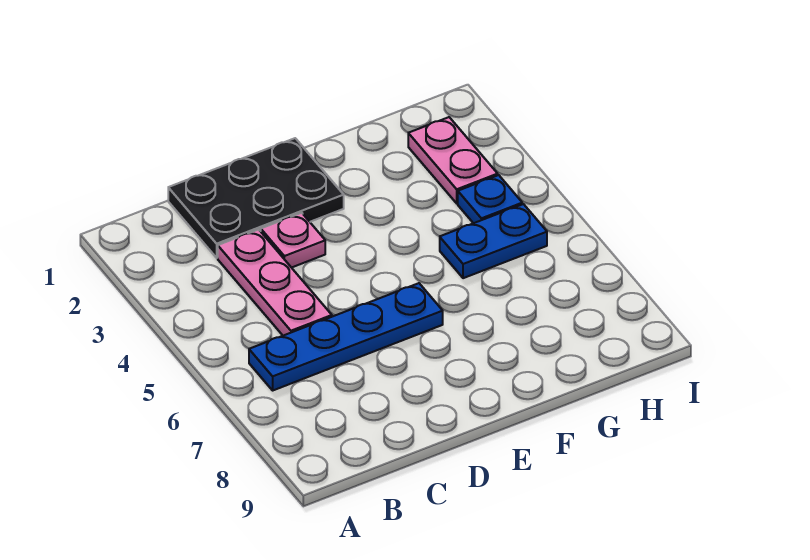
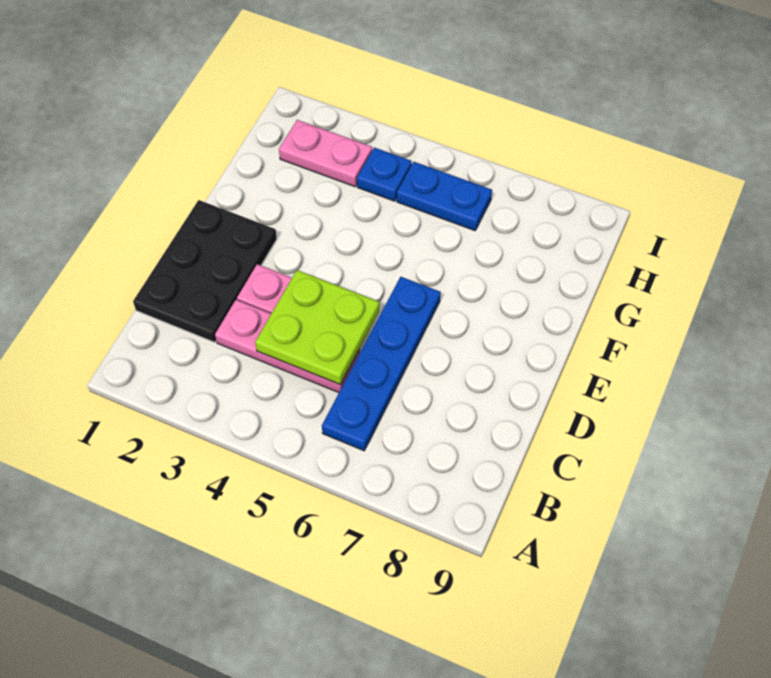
none -> lime plate C4:D5 level 2
blue plate G5:H5 level 1 -> blue plate H5:H6 level 1

